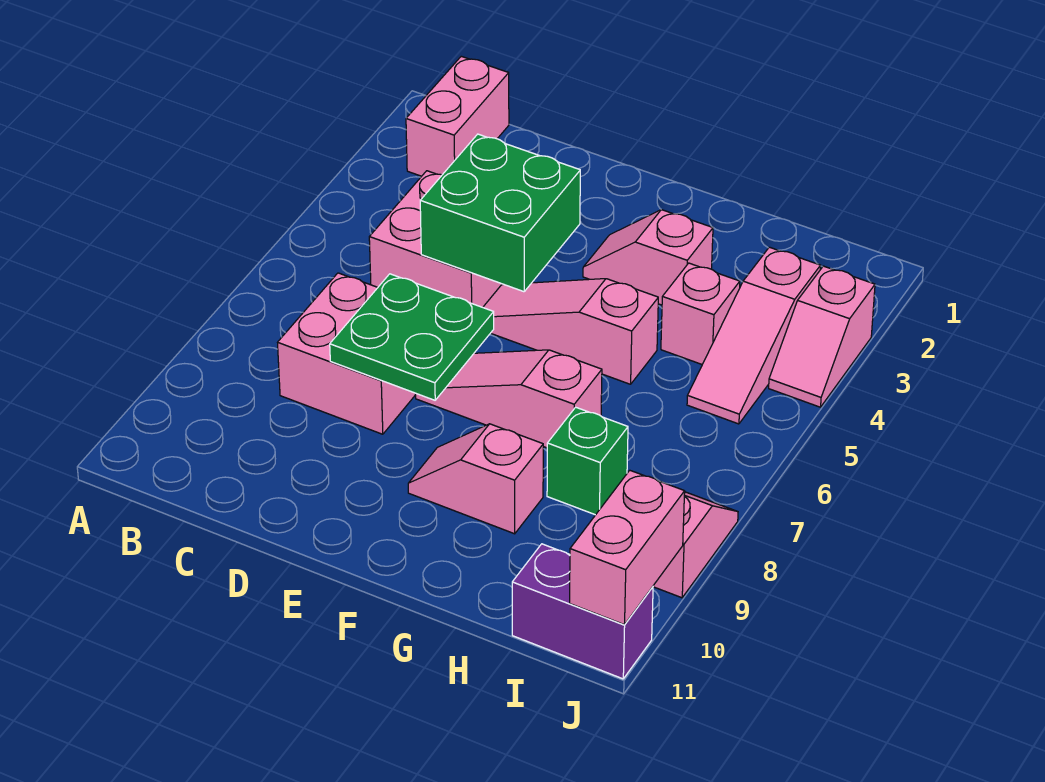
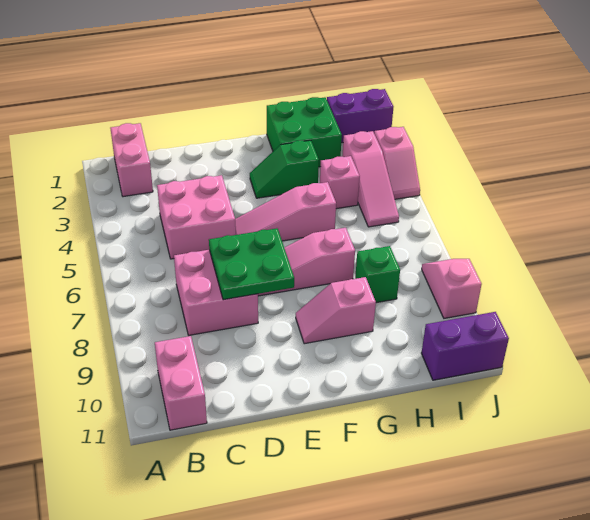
green brick D4:E5 level 2 -> green brick G1:H2 level 1
pink slope F3:G3 level 1 top G -> green slope F3:G3 level 1 top G
none -> purple brick I1:J1 level 1
pink brick J10:J11 level 2 -> pink brick B10:B11 level 1

